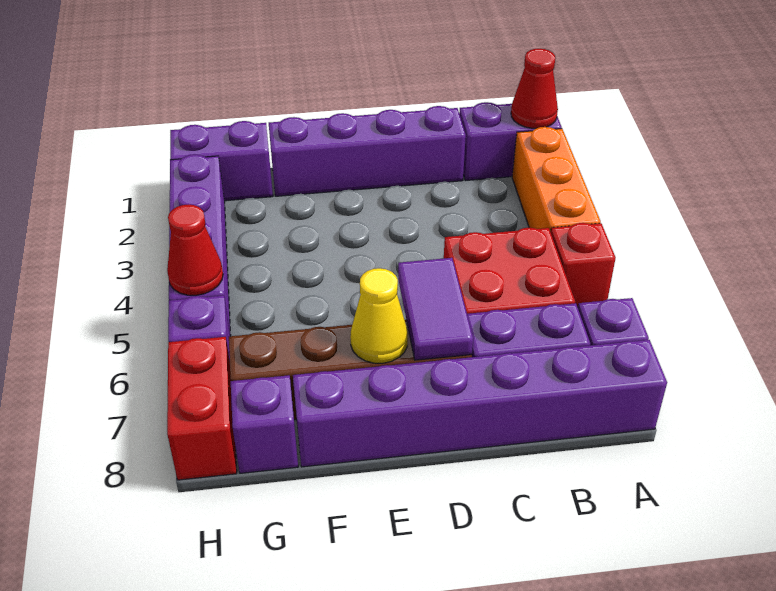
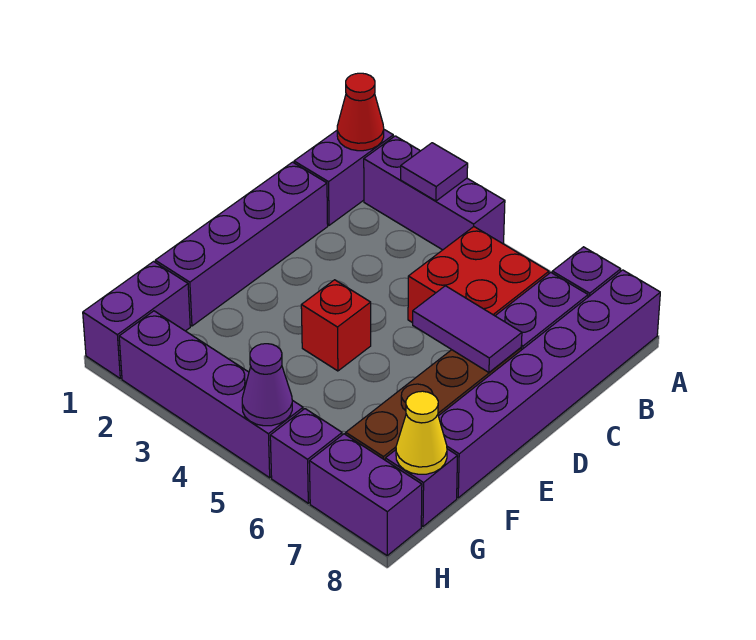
orange brick A2:A4 level 1 -> purple brick A2:A4 level 1
none -> purple tile A3 level 2
red brick A5 level 1 -> red brick E4 level 1
yellow cone E7 level 2 -> yellow cone G8 level 2
red cone H5 level 2 -> purple cone H5 level 2
red brick H7:H8 level 1 -> purple brick H7:H8 level 1

